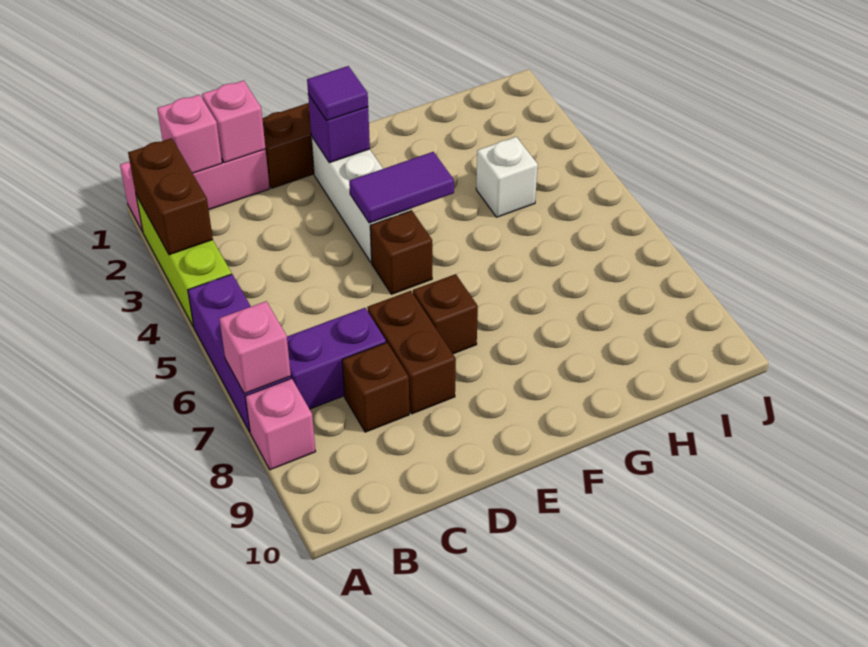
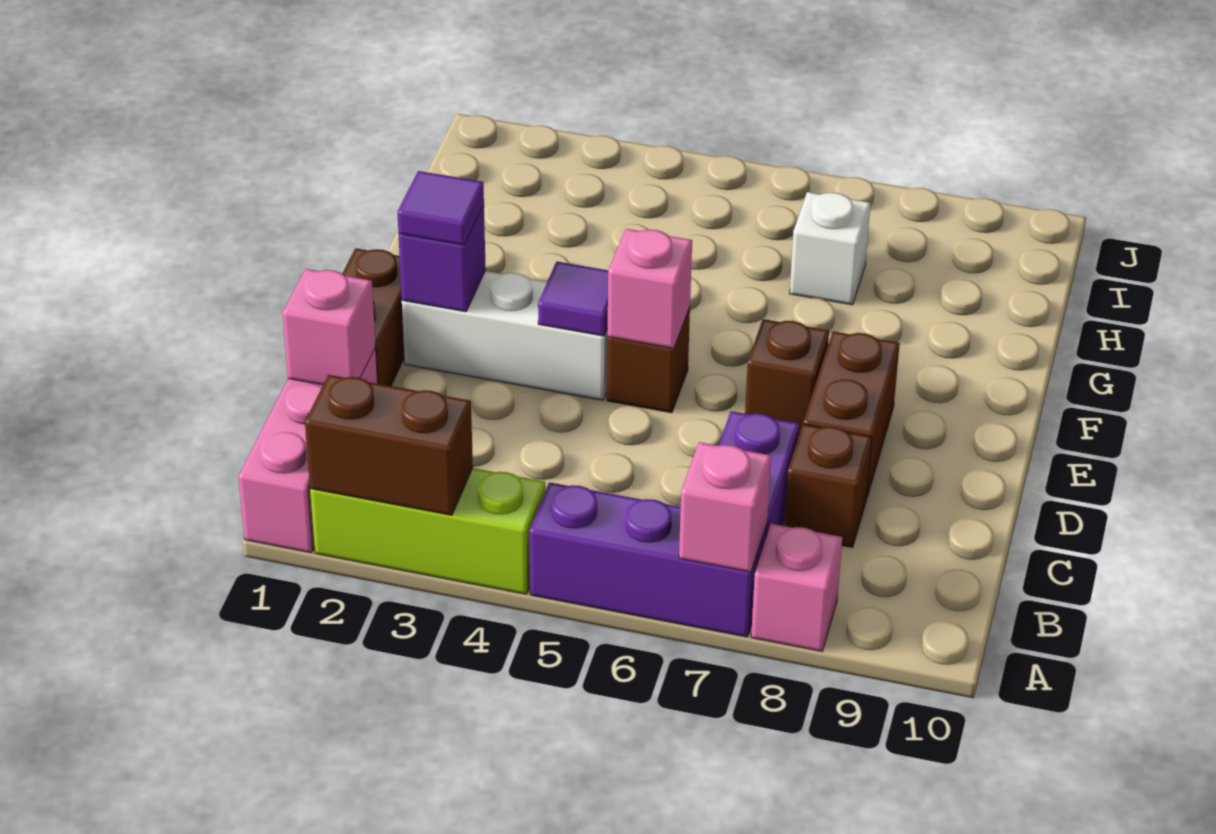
pink brick B1 level 2 -> pink brick E5 level 2
brown brick D7:D8 level 1 -> brown brick D8:E8 level 1
purple tile E4:F4 level 2 -> purple tile E4 level 2
white brick H4 level 1 -> white brick H7 level 1

